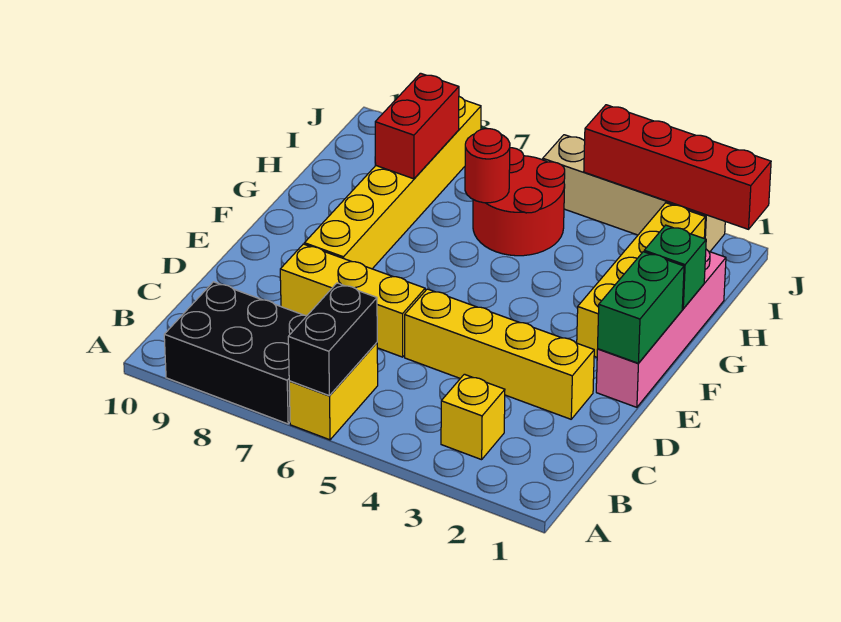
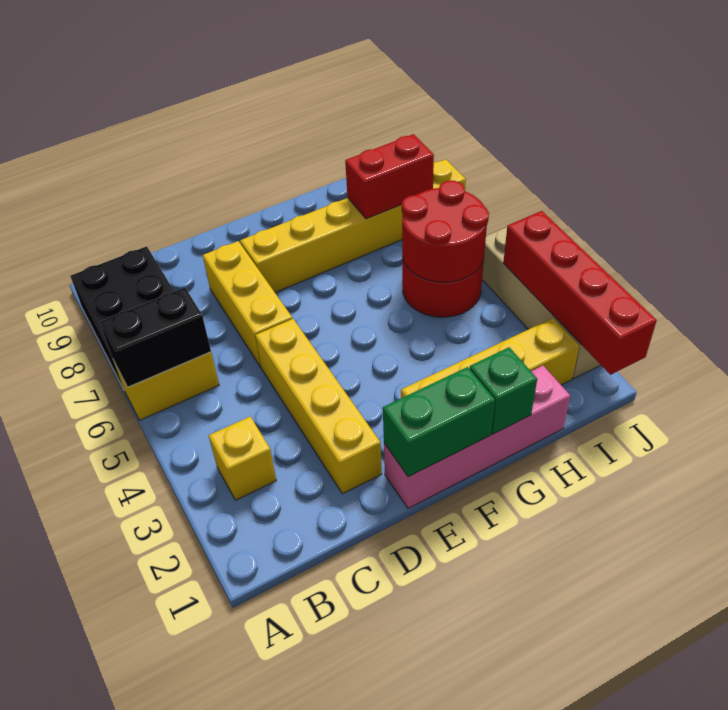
red round brick H6 level 2 -> red round brick H5:I6 level 2

